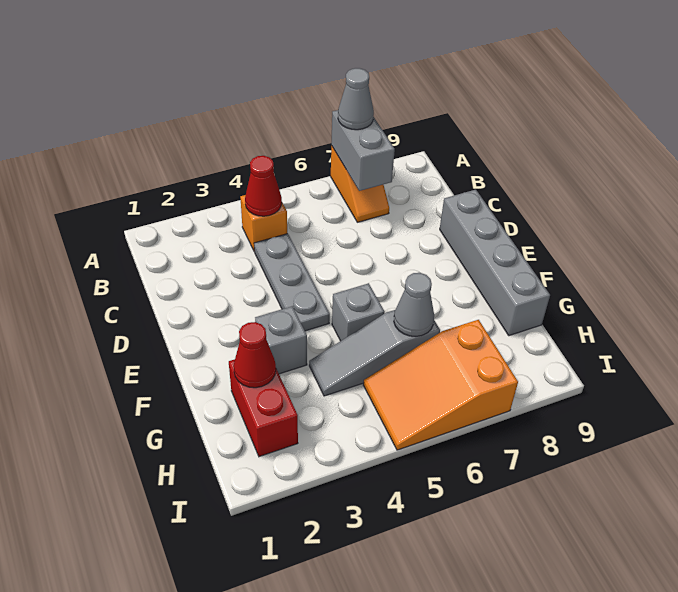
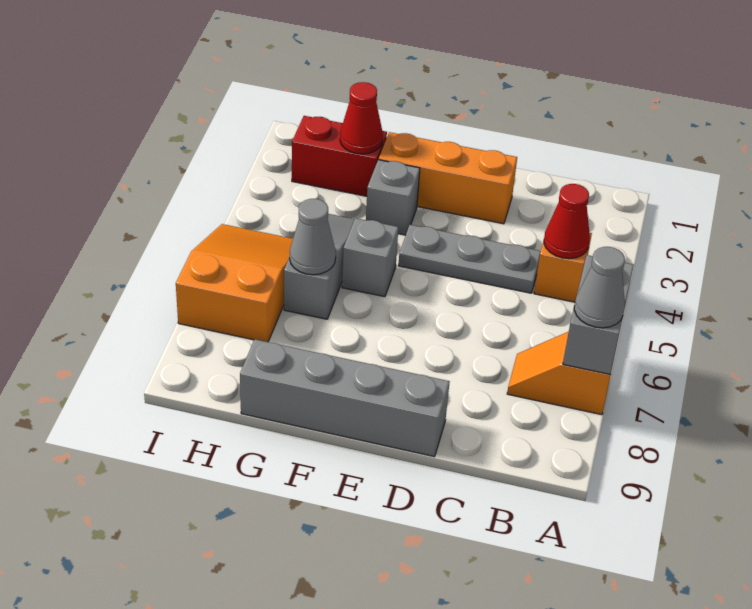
grey brick A7:B7 level 2 -> grey brick A6:A7 level 2
none -> orange brick D2:F2 level 1

